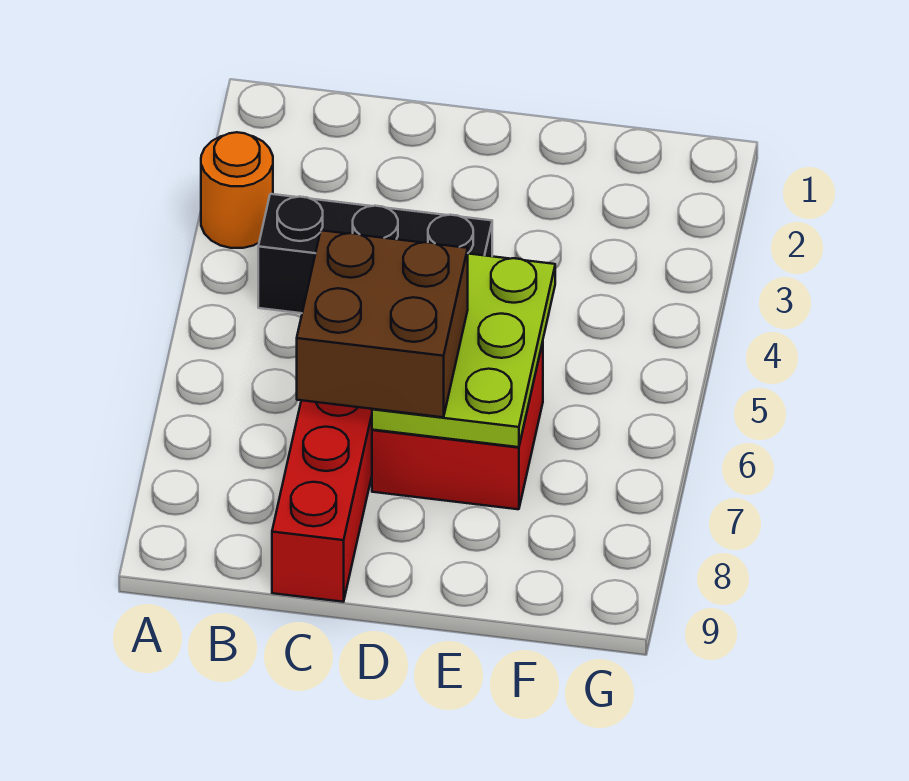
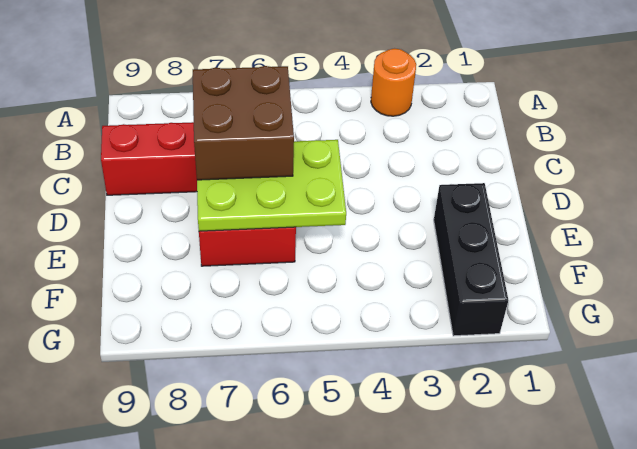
black brick B4:D4 level 1 -> black brick E2:G2 level 1

